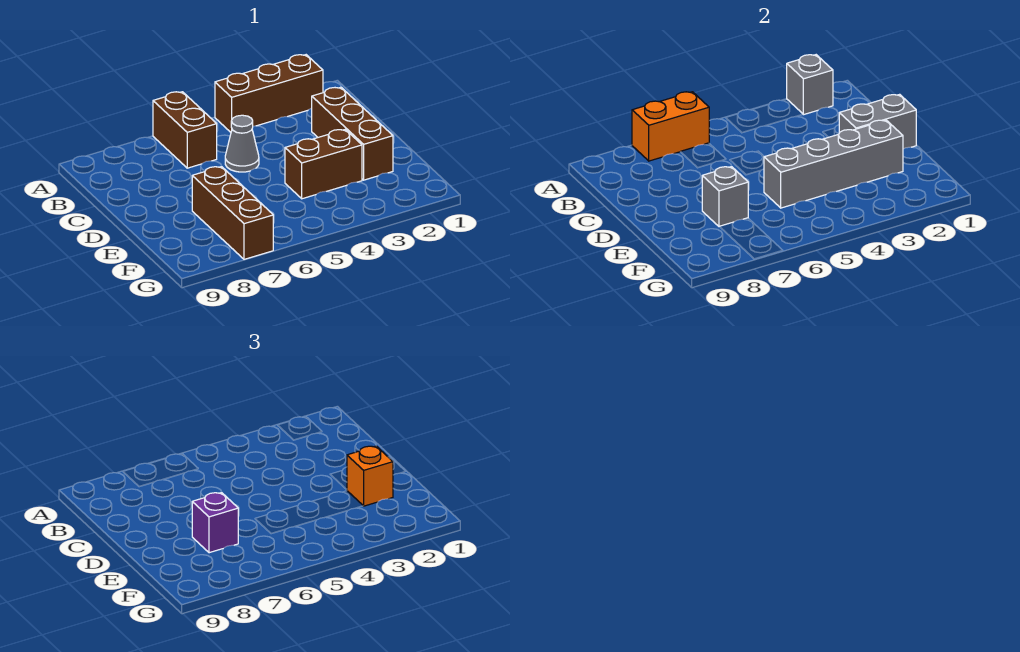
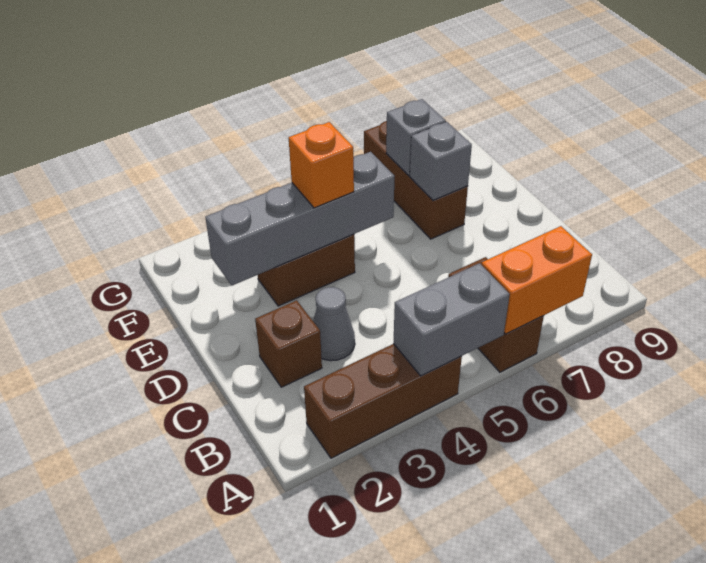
grey brick A2 level 2 -> grey brick F7 level 2
brown brick C2:E2 level 1 -> brown brick C2 level 1
grey cone C5 level 1 -> grey cone C3 level 1
grey brick D1:D2 level 2 -> grey brick A4:A5 level 2
orange brick E2 level 3 -> orange brick E4 level 3
purple brick E7 level 3 -> none

